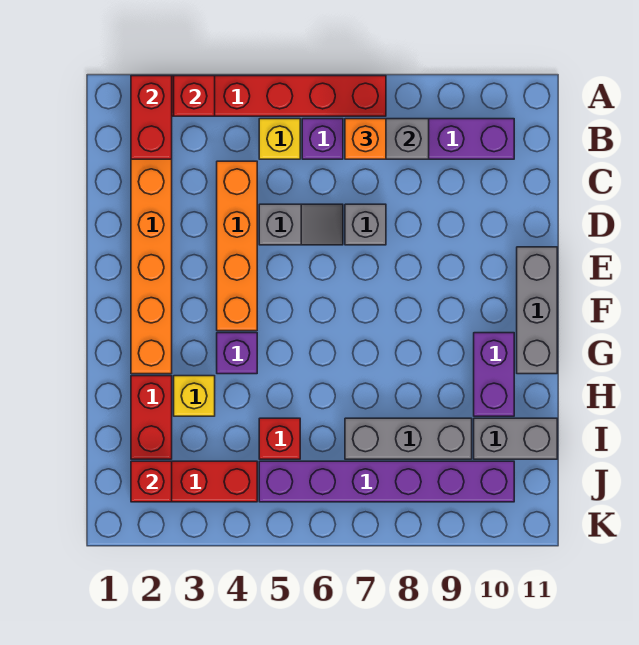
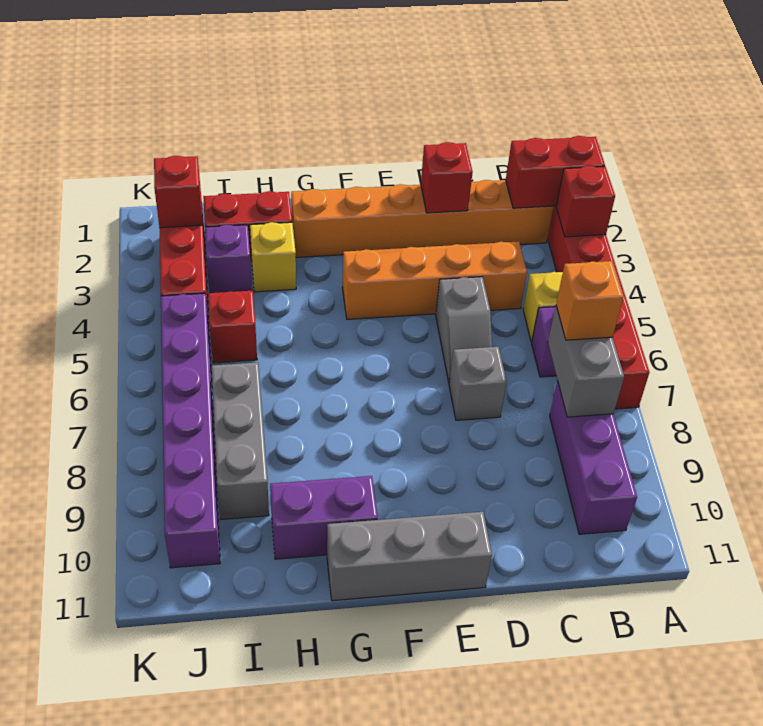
none -> red brick D2 level 2
purple brick G4 level 1 -> purple brick I3 level 1
grey brick I10:I11 level 1 -> none

